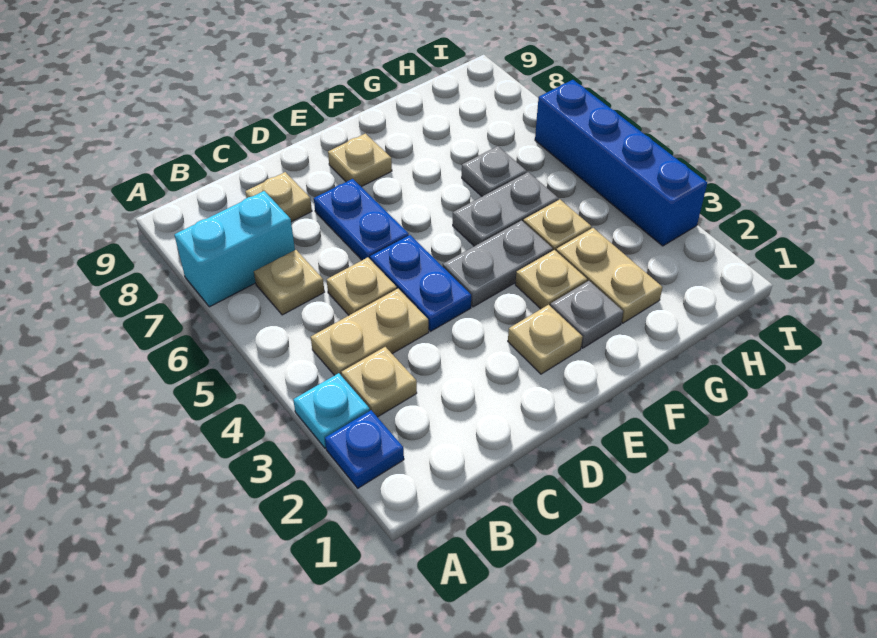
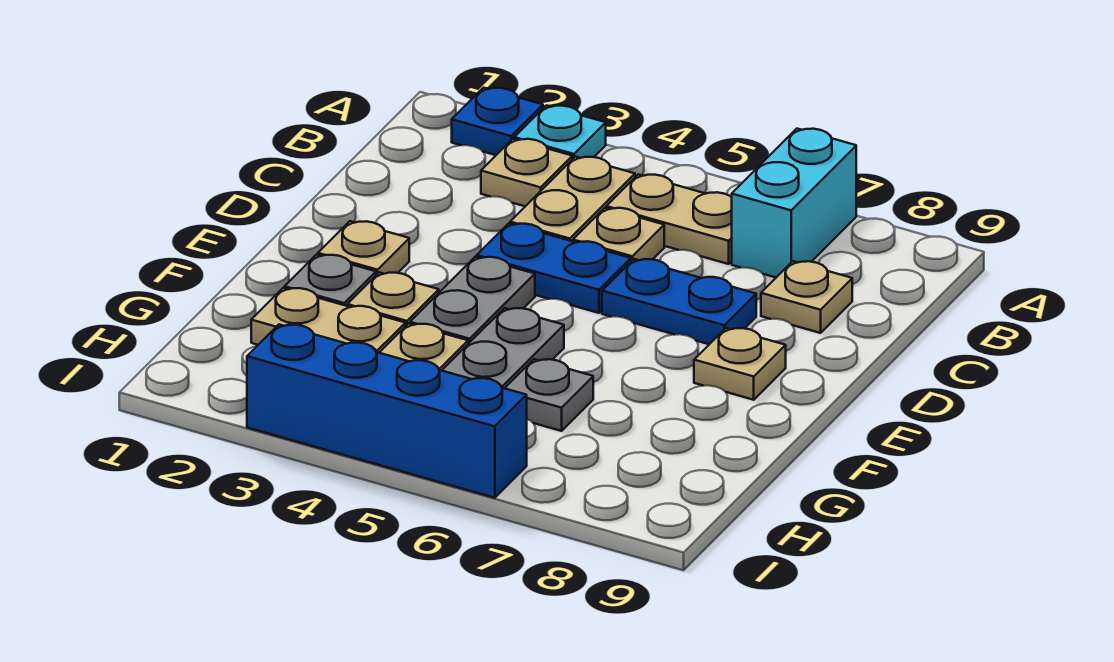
tan plate B6 level 1 -> tan plate B5:B6 level 1

